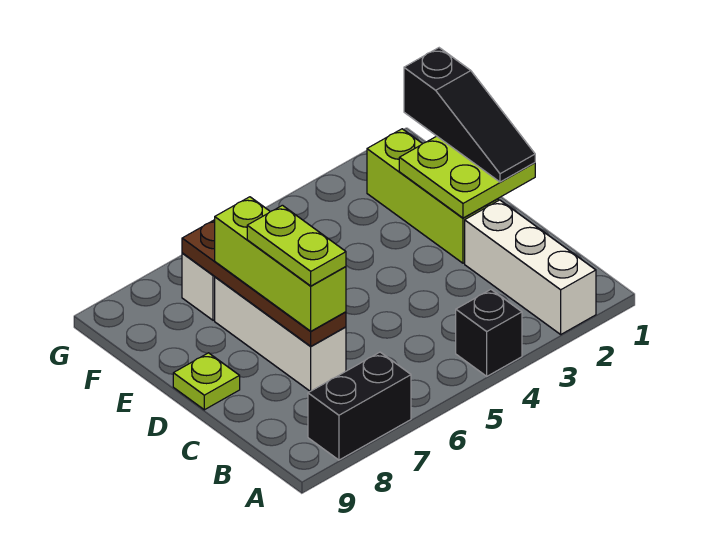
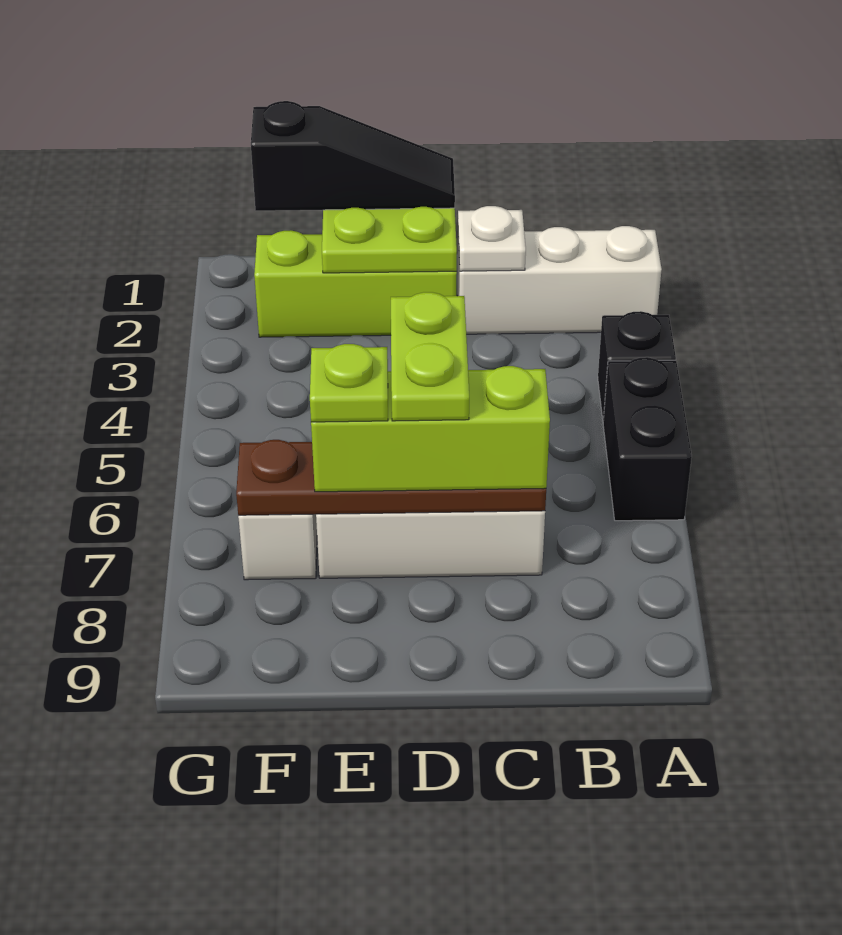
black brick A7:A8 level 1 -> black brick A5:A6 level 1
none -> white plate C2 level 2
lime plate C7:D7 level 4 -> lime plate D6:D7 level 4
lime plate D9 level 1 -> lime plate E7 level 4

